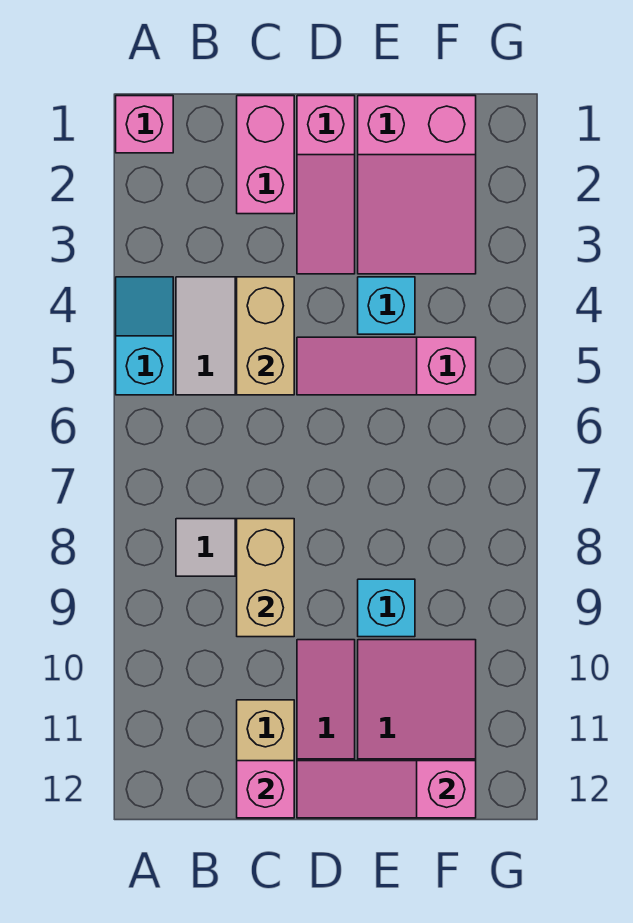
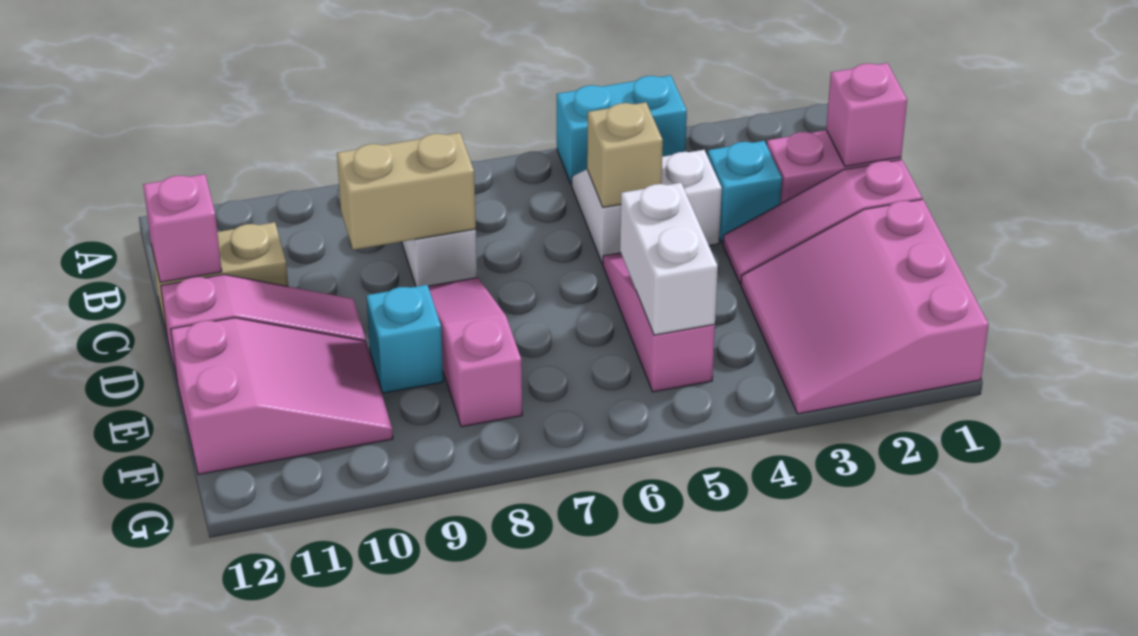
pink brick A1 level 1 -> pink brick C1 level 2
cyan slope A4:A5 level 1 top 5 -> cyan brick A4:A5 level 1
tan brick C4:C5 level 2 -> tan brick C5 level 2
pink slope D12:F12 level 2 top F -> pink slope D8:F8 level 1 top F
pink slope E1:F3 level 1 top 1 -> pink slope E1:G3 level 1 top 1
cyan brick E4 level 1 -> cyan brick C3 level 1
none -> white brick E5:F5 level 2

